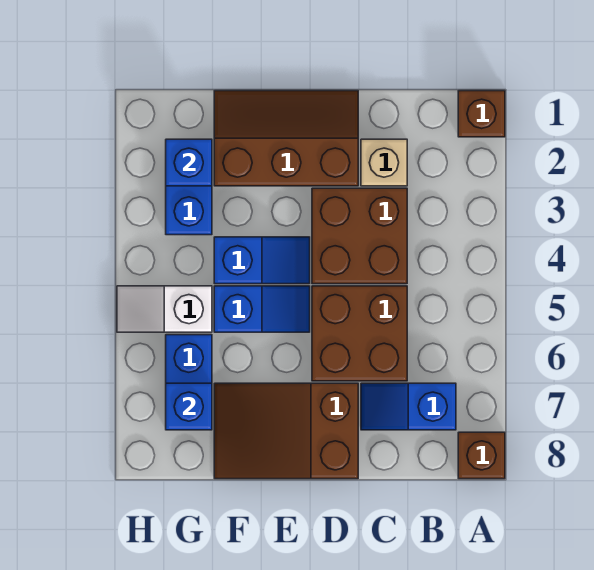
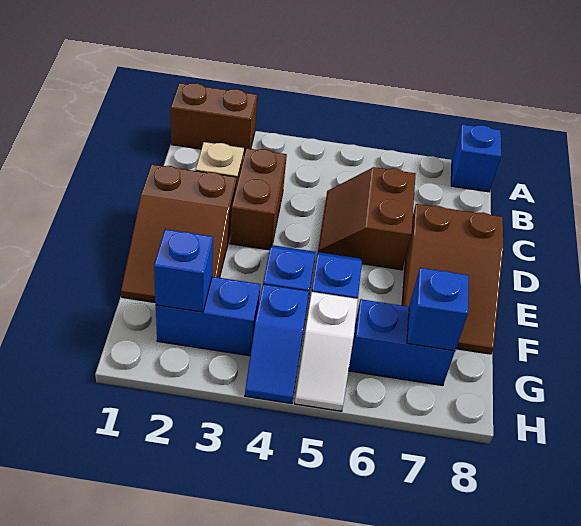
brown brick A1 level 1 -> brown brick A1:A2 level 1
brown brick A8 level 1 -> blue brick A8 level 1
blue slope B7:C7 level 1 top B -> blue slope G4:H4 level 1 top G
brown brick C3:D4 level 1 -> brown brick C3:D3 level 1
brown brick C5:D6 level 1 -> brown slope C5:D6 level 1 top 6
brown slope D1:F2 level 1 top 2 -> brown slope D1:F2 level 1 top D

